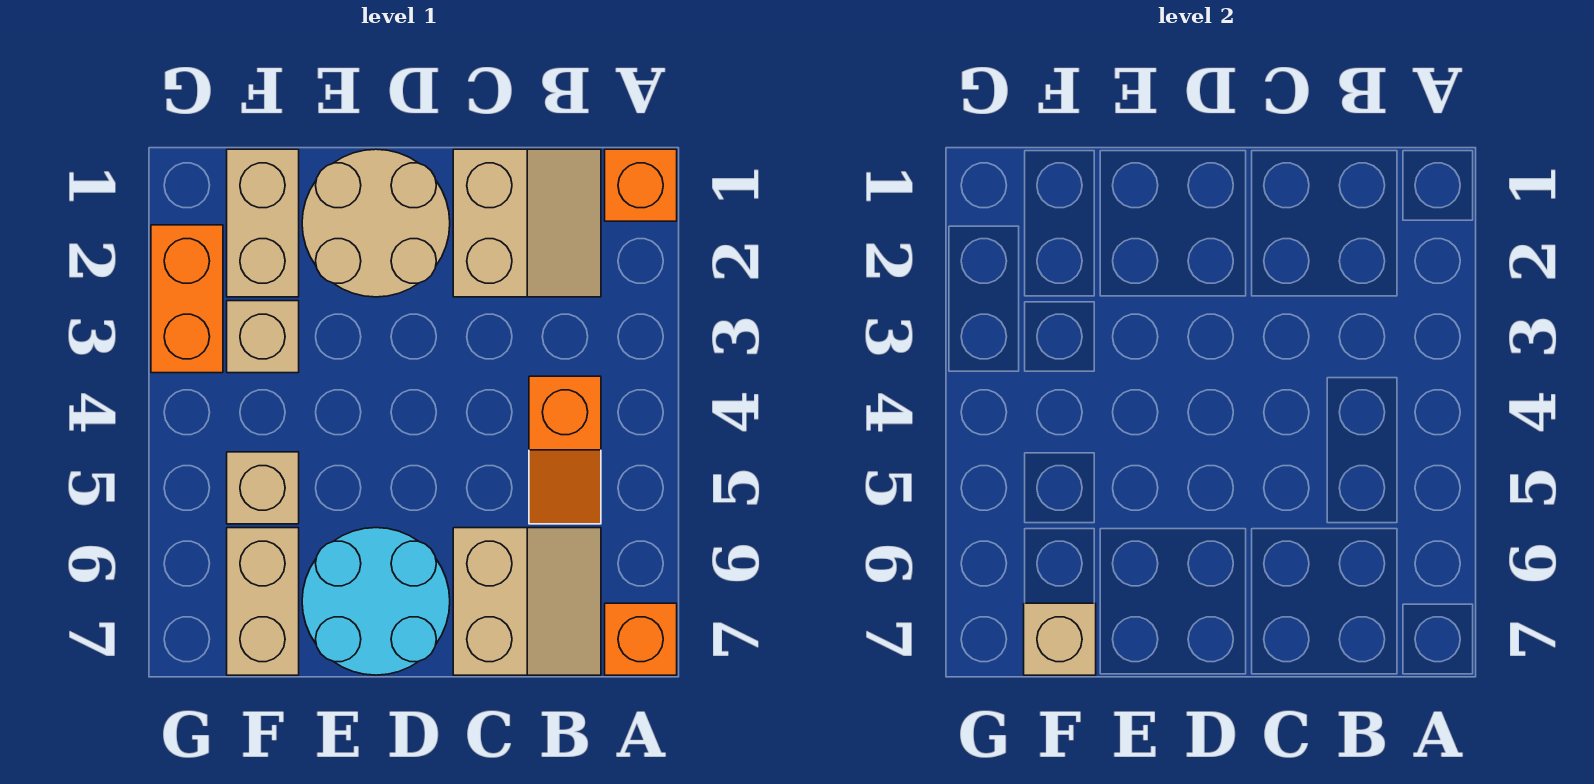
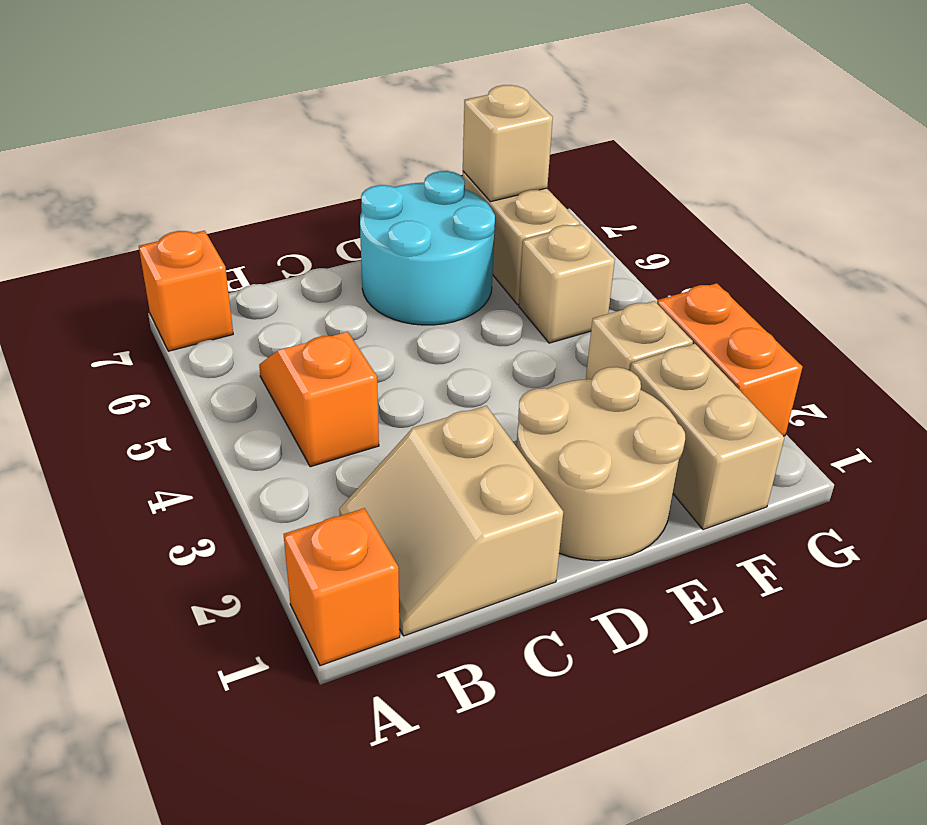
tan slope B6:C7 level 1 top C -> none

